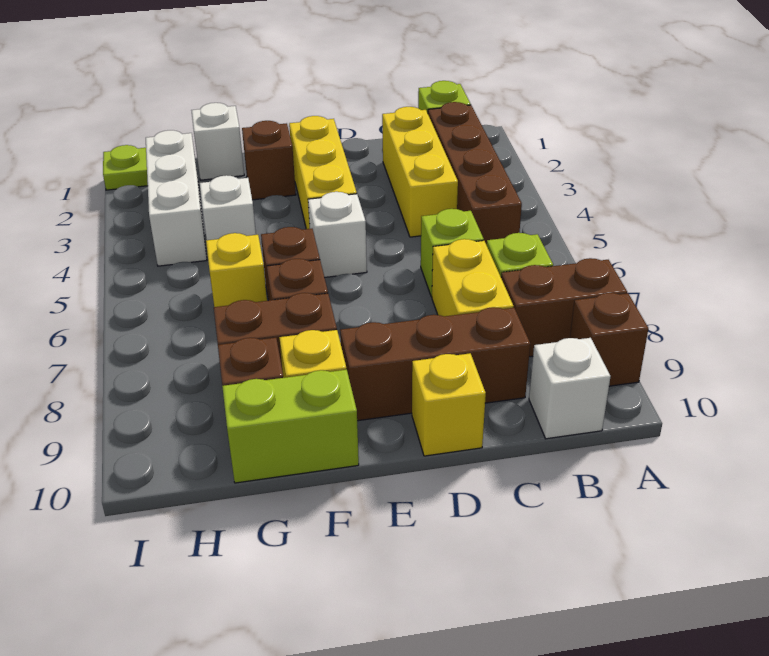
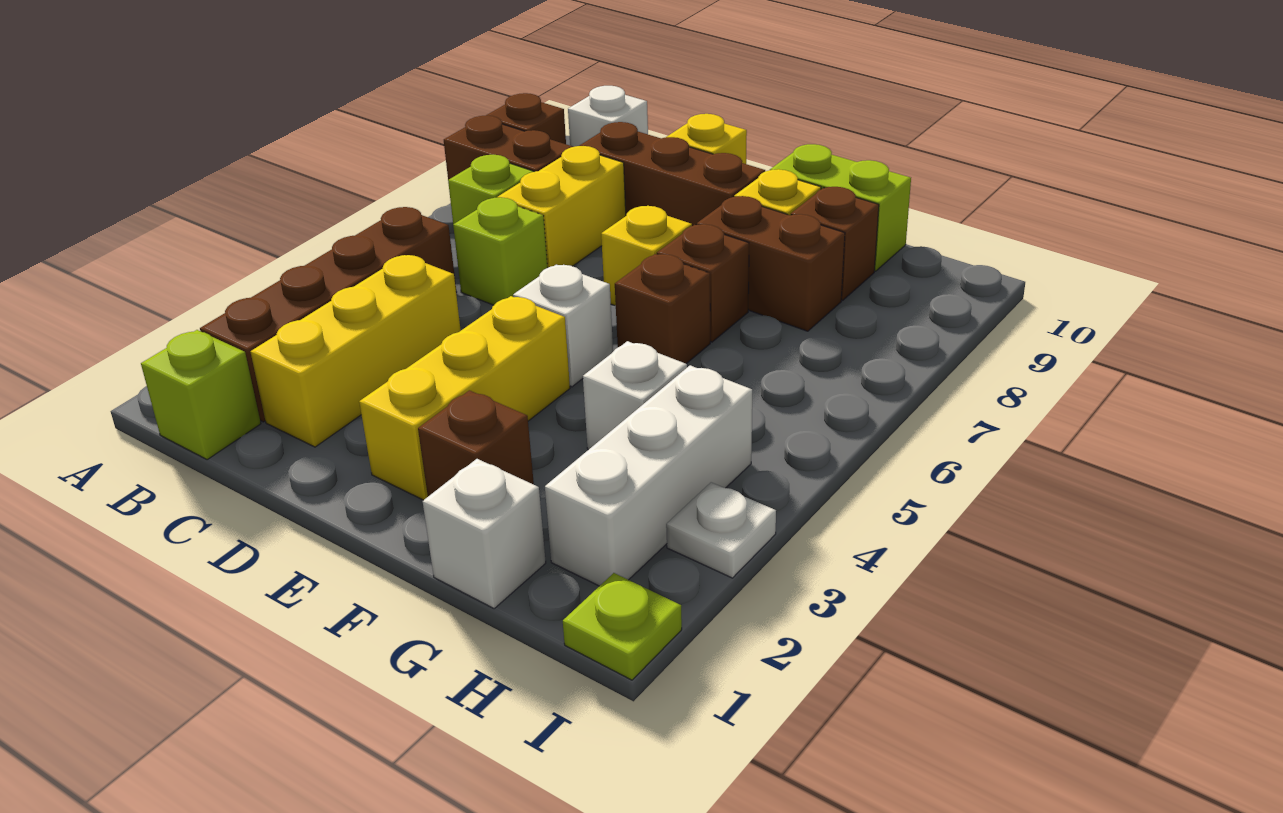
yellow brick G6 level 1 -> yellow brick E7 level 1
none -> white plate I3 level 1

